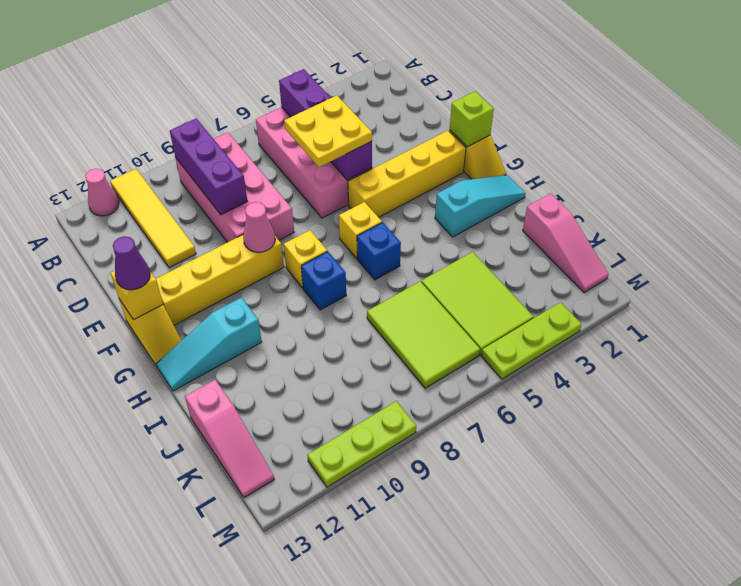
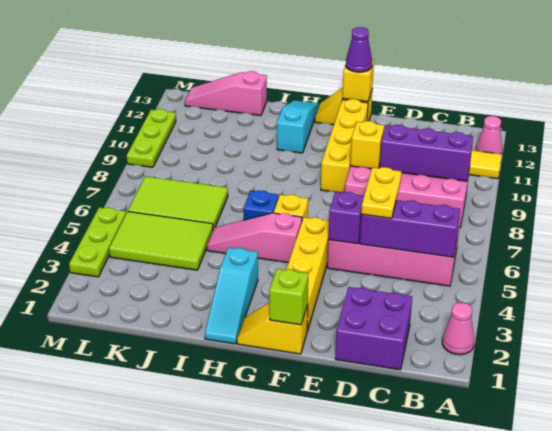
none -> purple brick C1:D2 level 1
yellow plate D5:E6 level 3 -> yellow plate D5:D6 level 3
pink cone F9 level 2 -> pink cone A2 level 1
yellow brick G8 level 1 -> yellow brick E9 level 2
blue brick H8 level 1 -> none
pink slope J1:L1 level 1 top J -> pink slope G5:I5 level 1 top G

